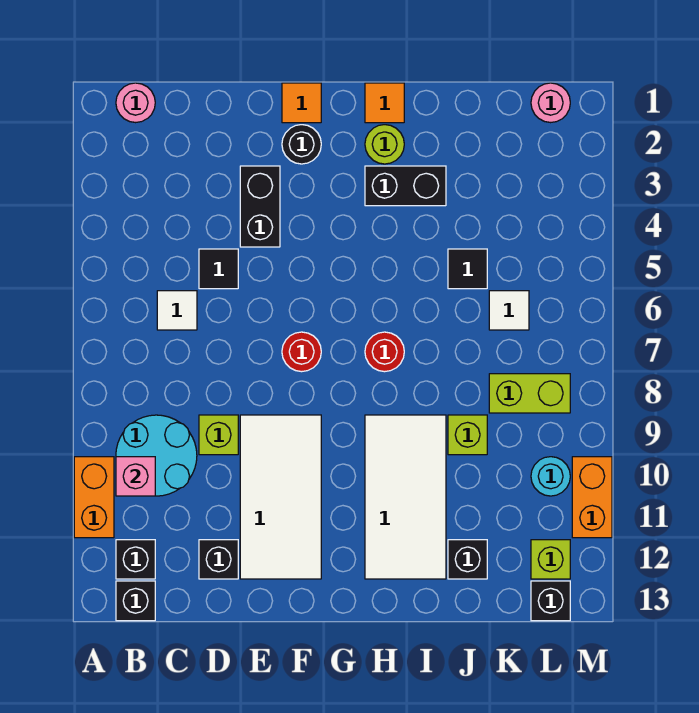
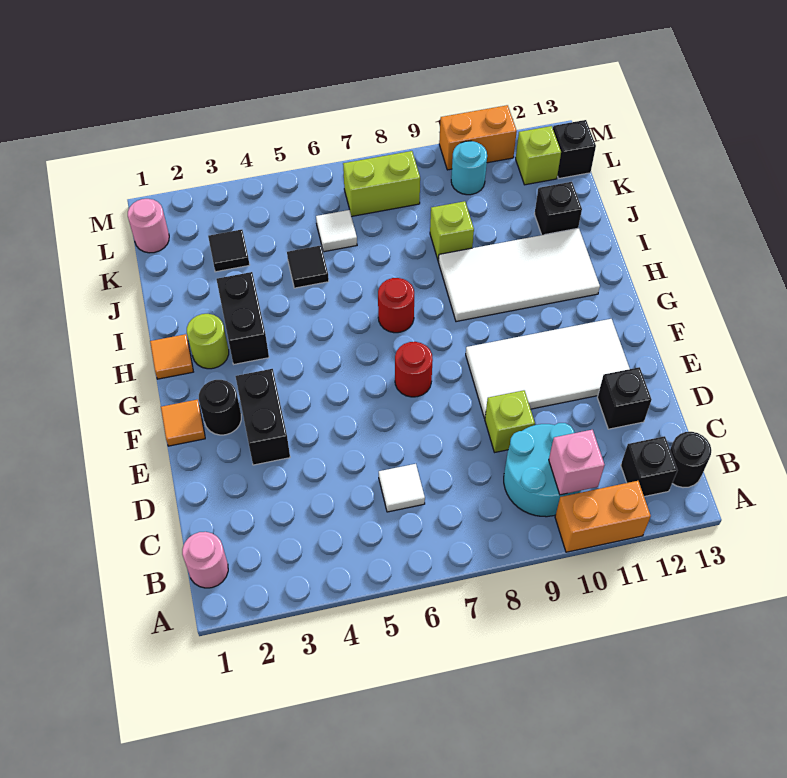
black brick B13 level 1 -> black round brick B13 level 1
black tile D5 level 1 -> black tile K3 level 1
black brick E3:E4 level 1 -> black brick E3:F3 level 1
lime brick K8:L8 level 1 -> lime brick L7:L8 level 1

